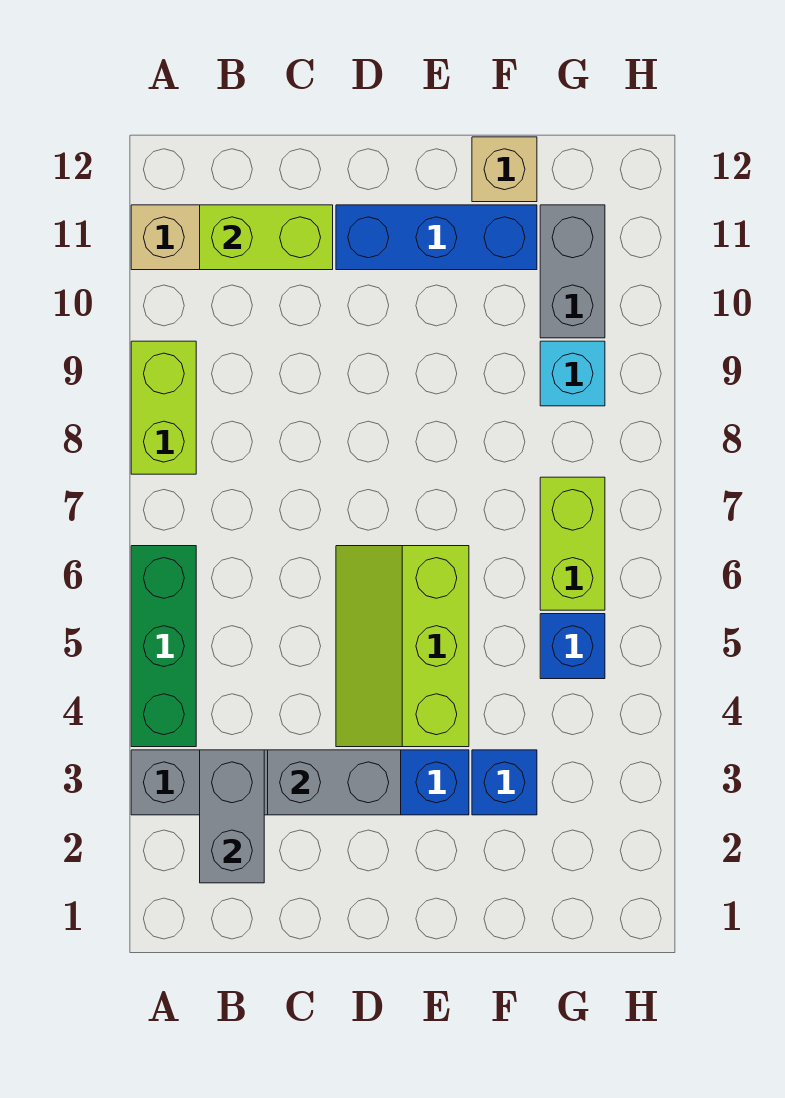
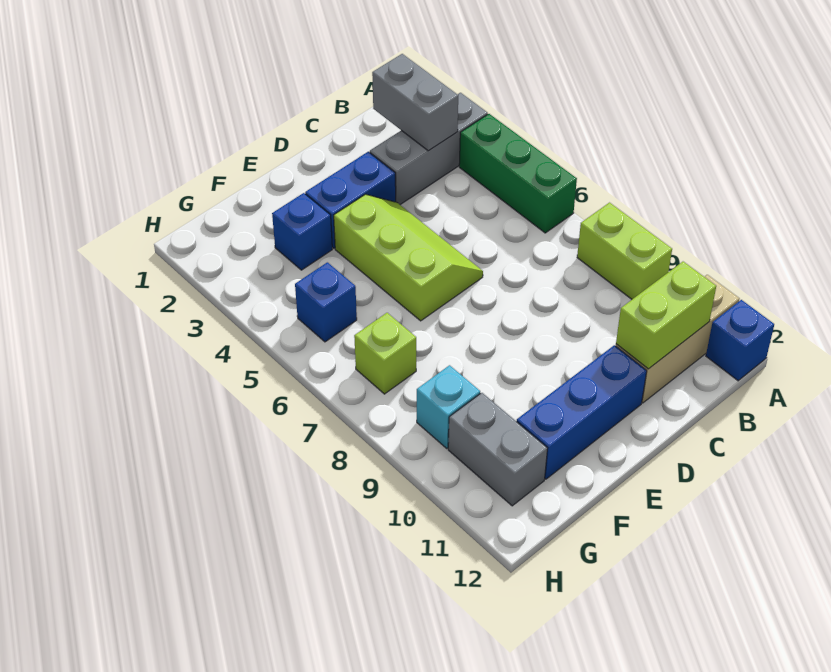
none -> blue brick A12 level 1
grey brick C3:D3 level 2 -> none
tan brick F12 level 1 -> none
lime brick G6:G7 level 1 -> lime brick G7 level 1

